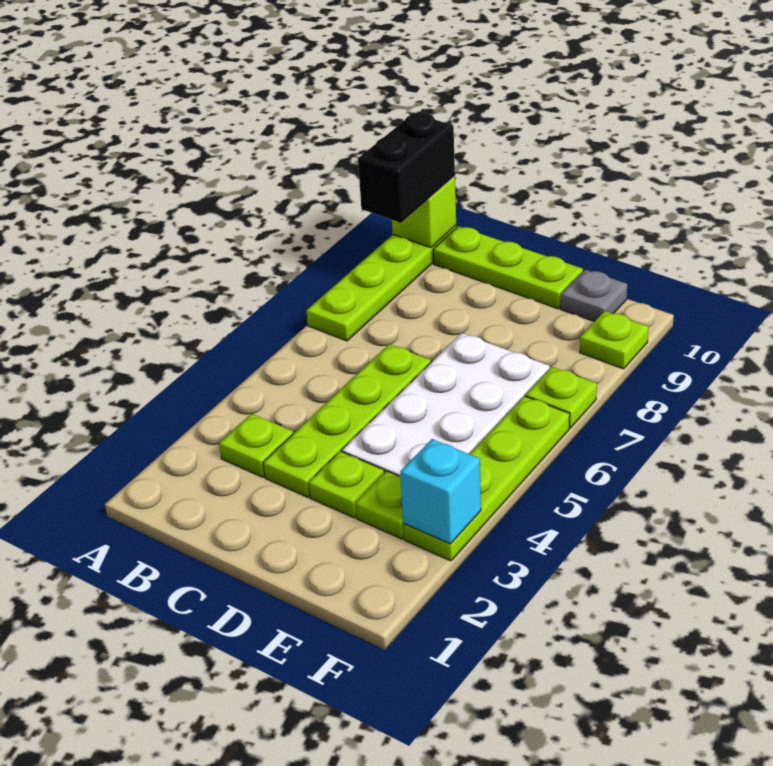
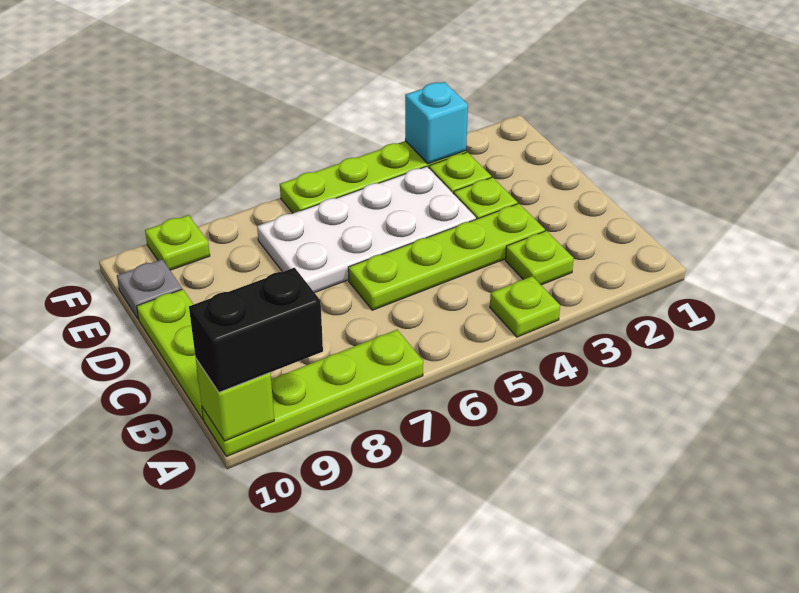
lime plate F7 level 1 -> lime plate A4 level 1

